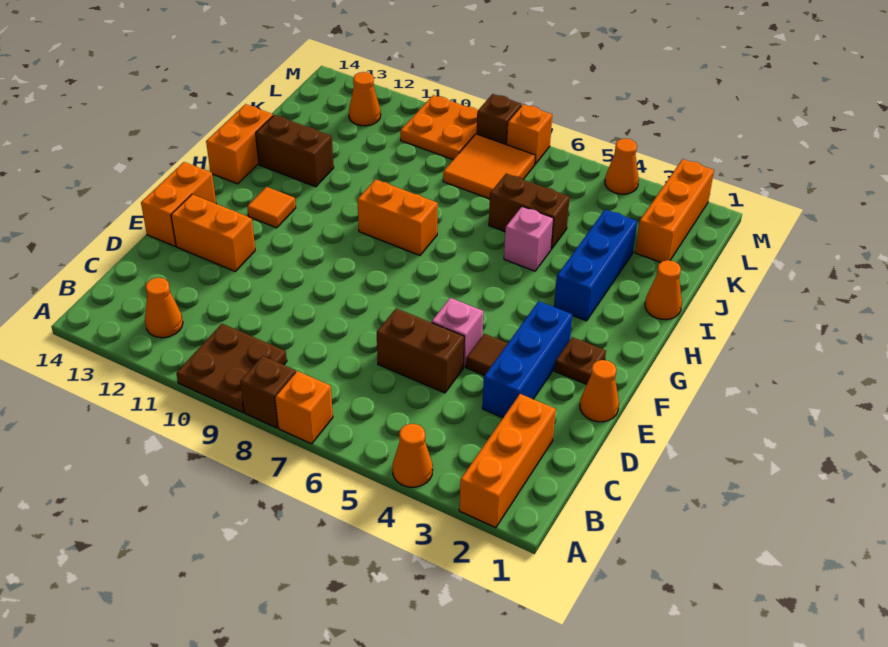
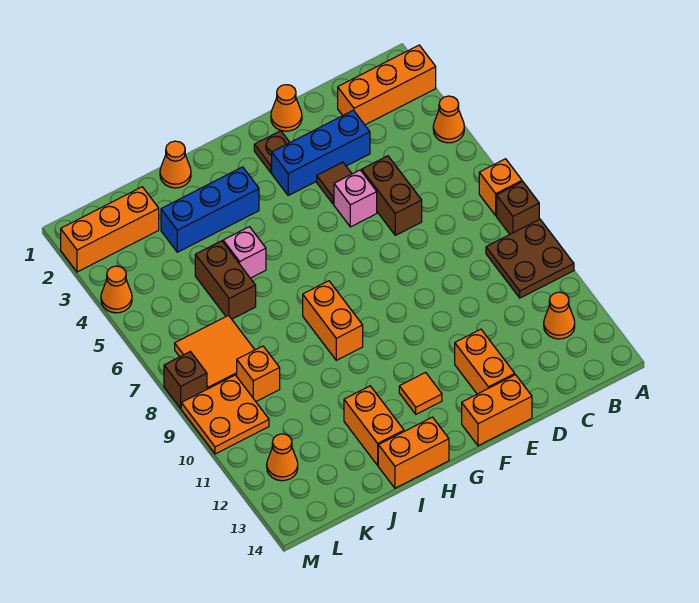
brown brick I12:I13 level 1 -> orange brick I12:I13 level 1
orange brick M7 level 1 -> orange brick K9 level 1

